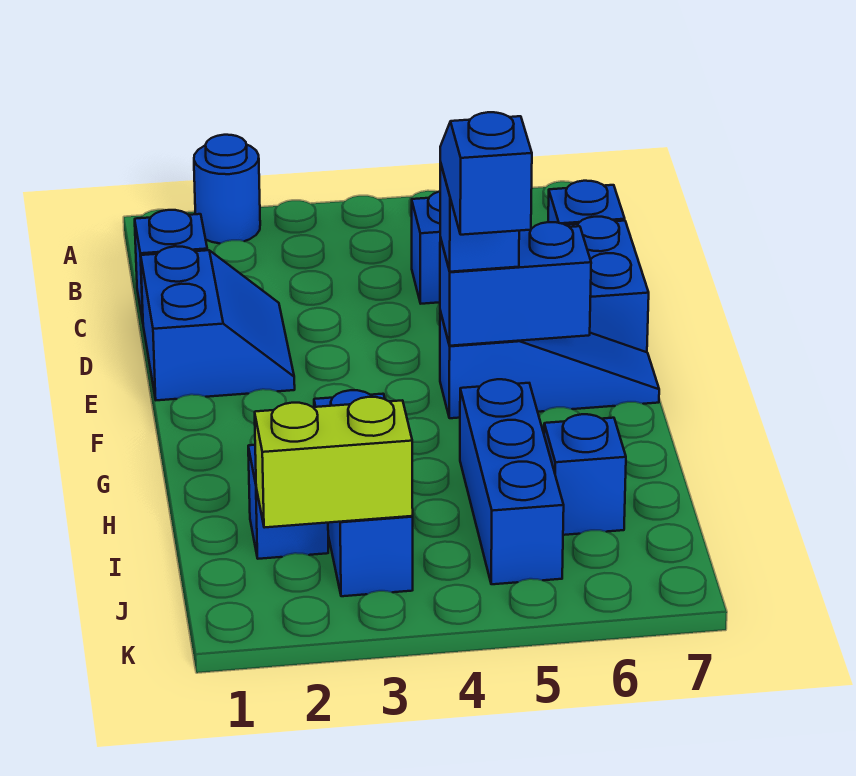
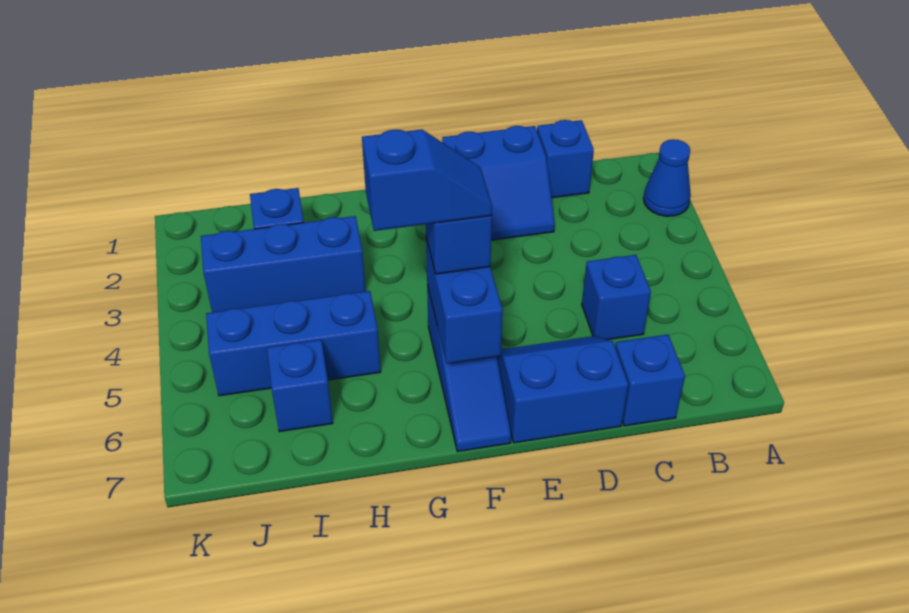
blue round brick A2 level 1 -> blue cone A2 level 1
lime brick J2:J3 level 2 -> none

